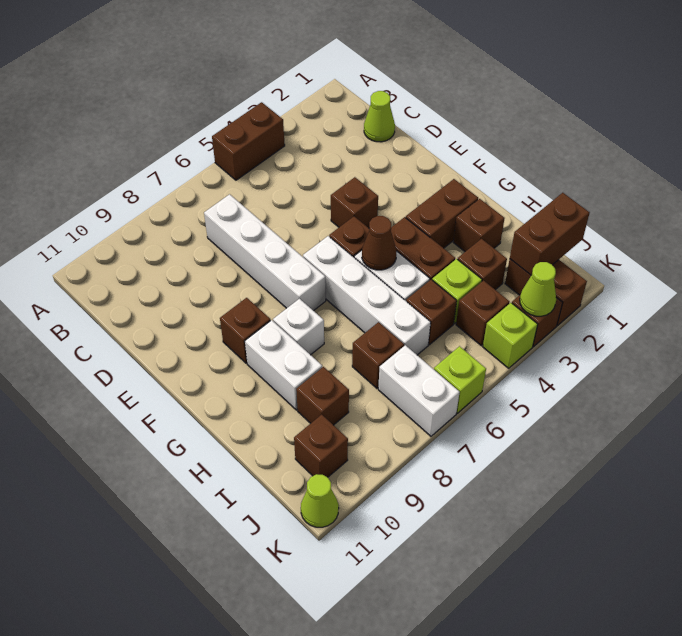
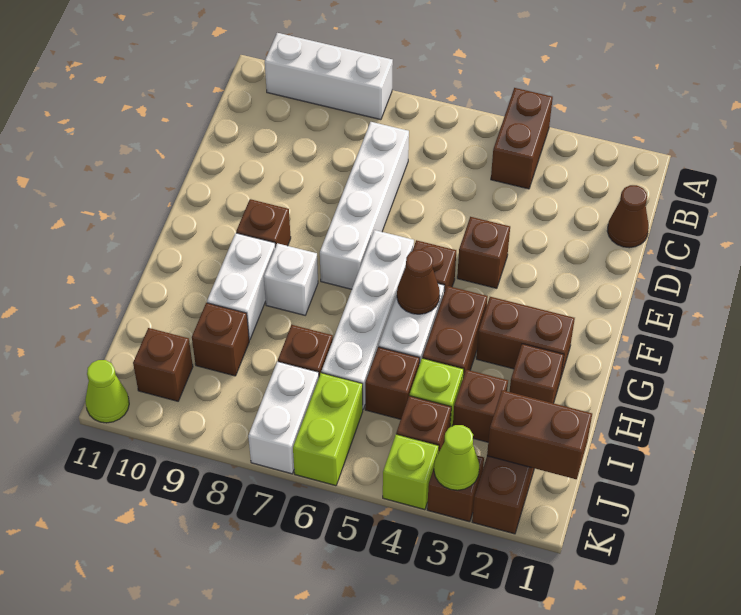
brown brick A4:A5 level 1 -> brown brick A4:B4 level 1
none -> white brick A8:A10 level 1
lime cone C1 level 1 -> brown cone C1 level 1
lime brick K6 level 1 -> lime brick J6:K6 level 1

